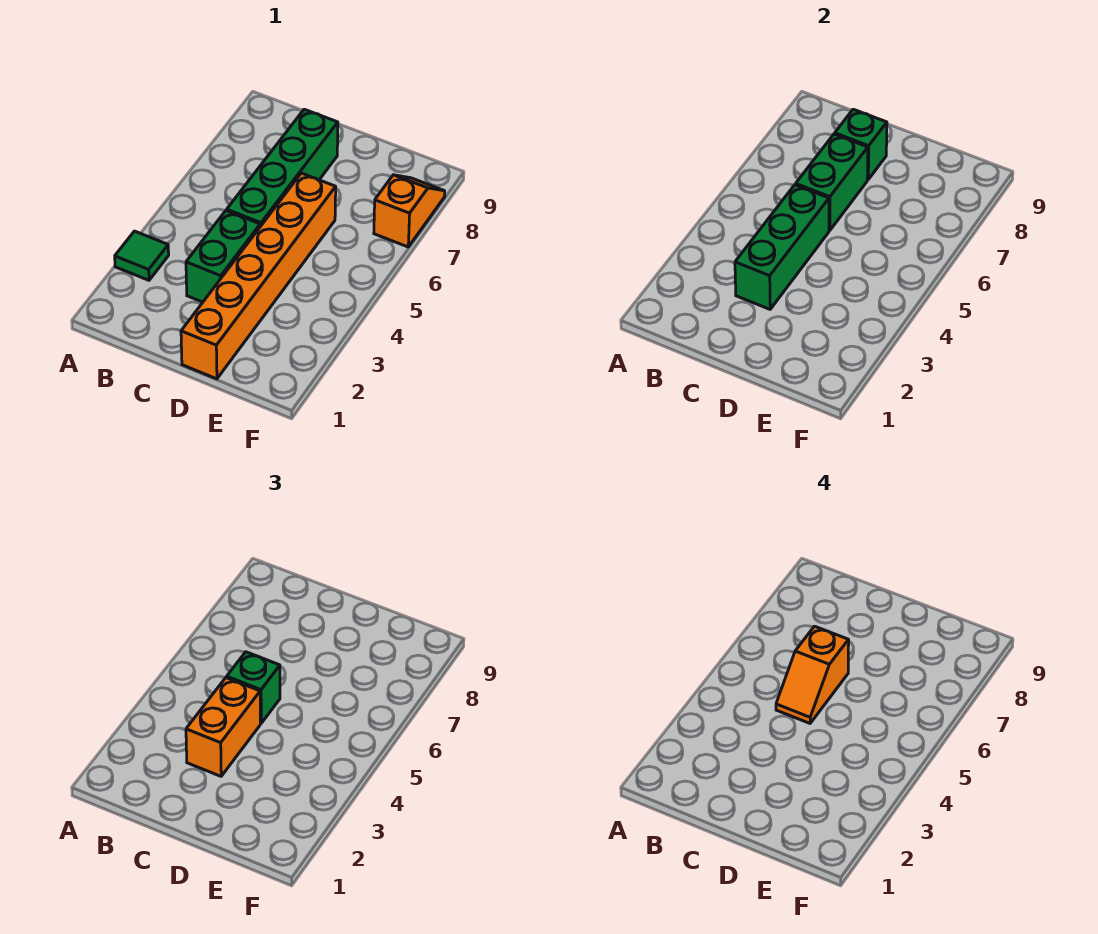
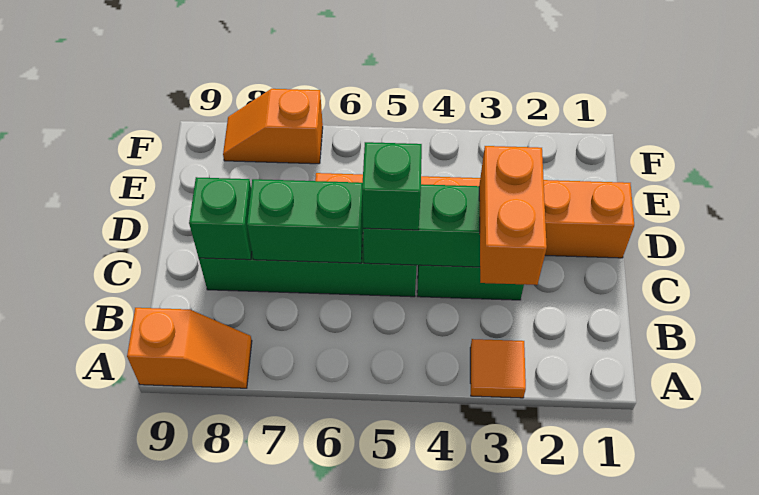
green tile A3 level 1 -> orange tile A3 level 1
orange brick C3:C4 level 3 -> orange brick B3:C3 level 3
orange slope C5:C6 level 4 top 6 -> orange slope A8:A9 level 1 top 9

